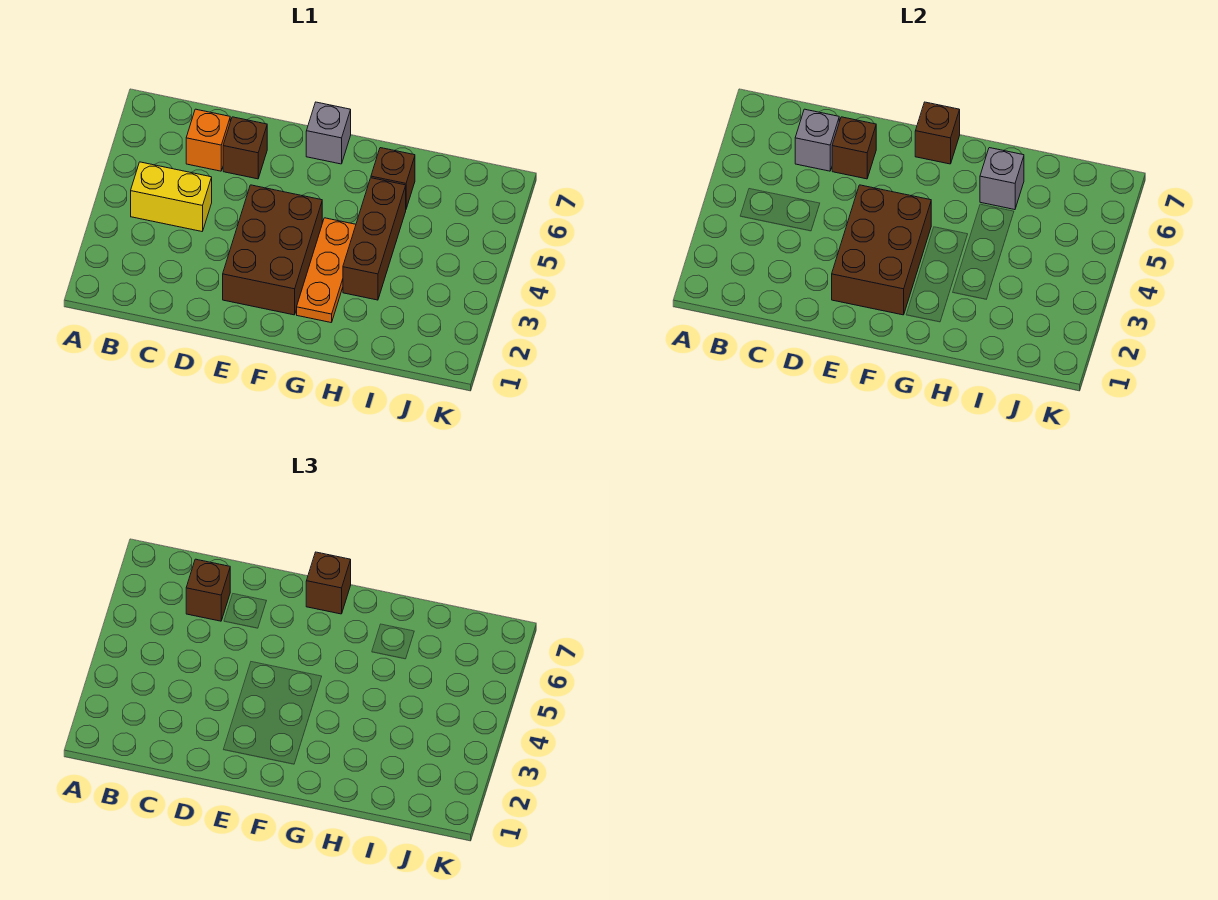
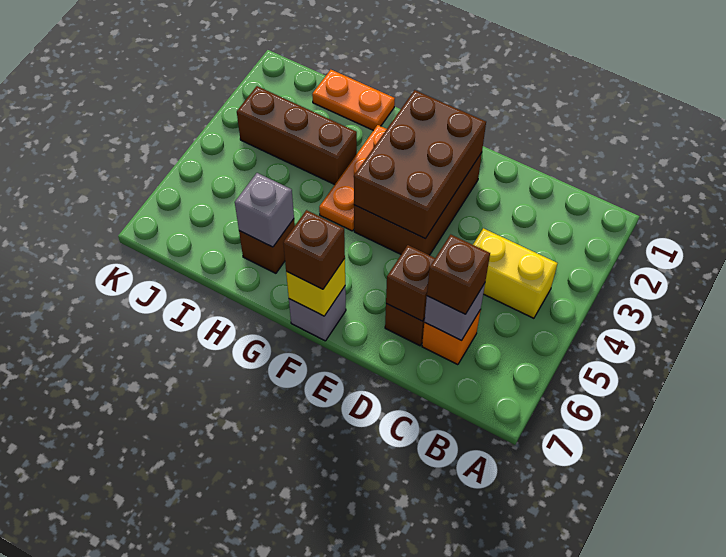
brown brick F7 level 2 -> yellow brick F7 level 2
none -> orange plate H1:I1 level 1
brown brick H3:H5 level 1 -> brown brick H3:J3 level 1

